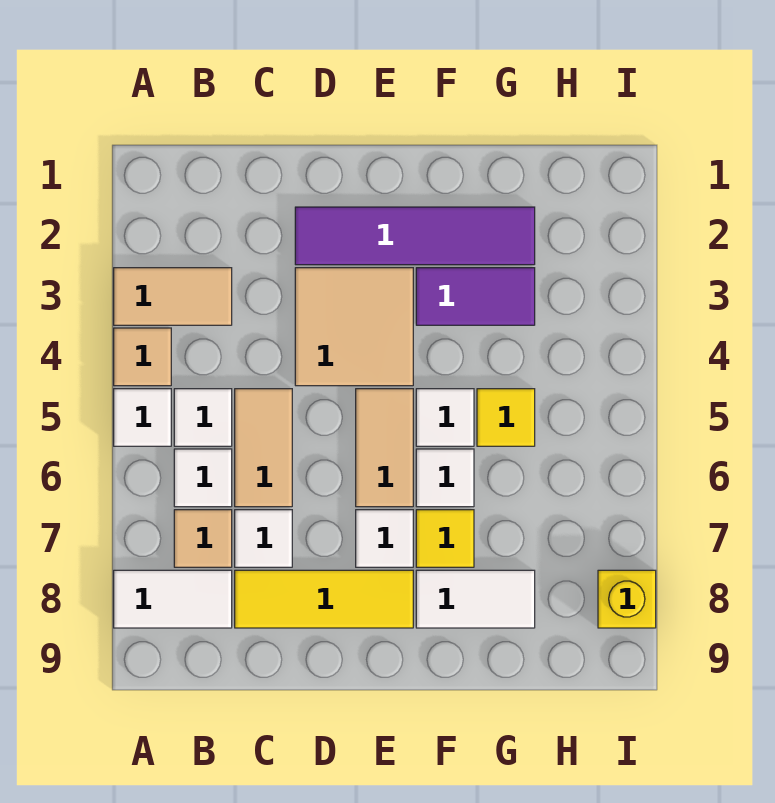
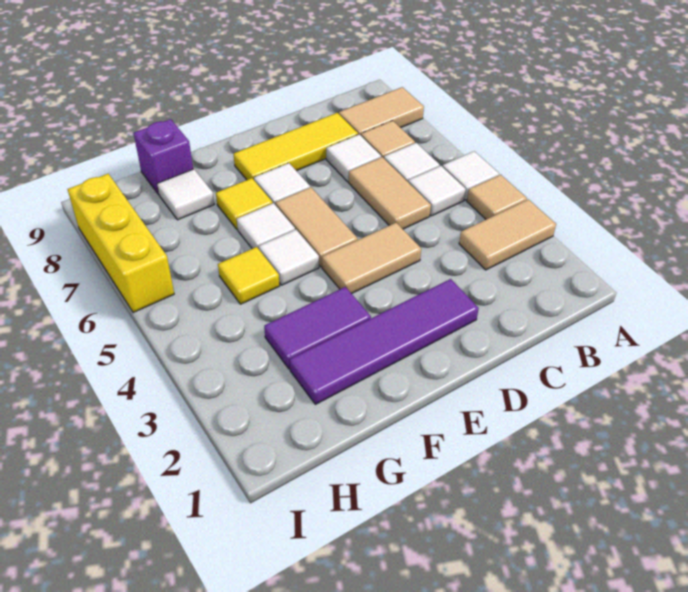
white tile A8:B8 level 1 -> tan tile A8:B8 level 1
tan tile D3:E4 level 1 -> tan tile D4:E4 level 1
white tile F8:G8 level 1 -> white tile G8 level 1
none -> purple brick G9 level 1
yellow brick I8 level 1 -> yellow brick I6:I8 level 1

